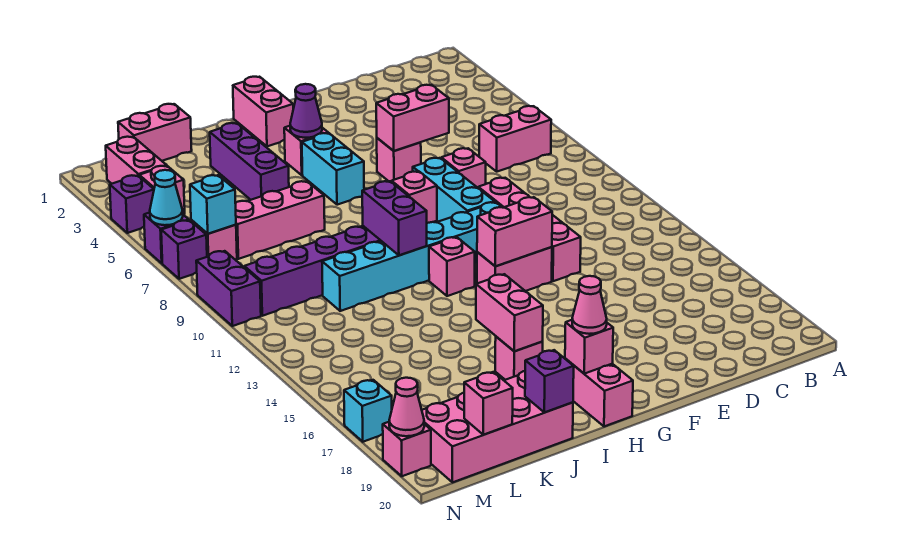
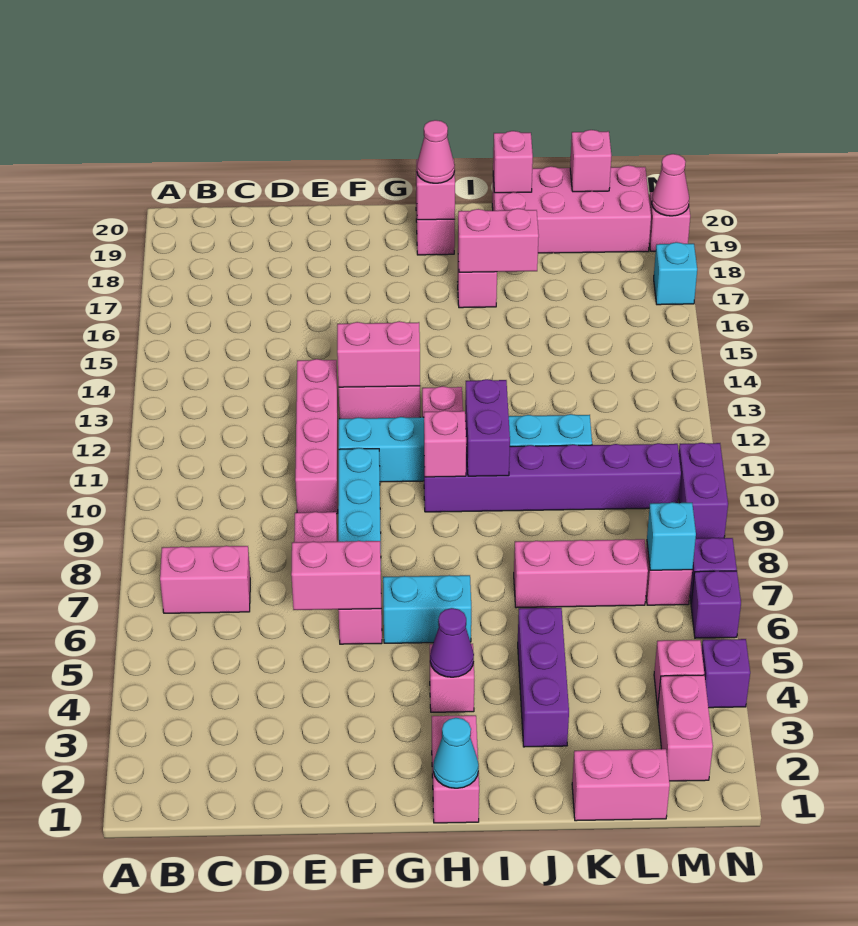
cyan brick H5:H6 level 1 -> cyan brick G6:H6 level 1
pink brick I16:I17 level 2 -> pink brick I17:J17 level 2
purple brick J20 level 2 -> pink brick J20 level 2
cyan cone N6 level 2 -> cyan cone H1 level 2

